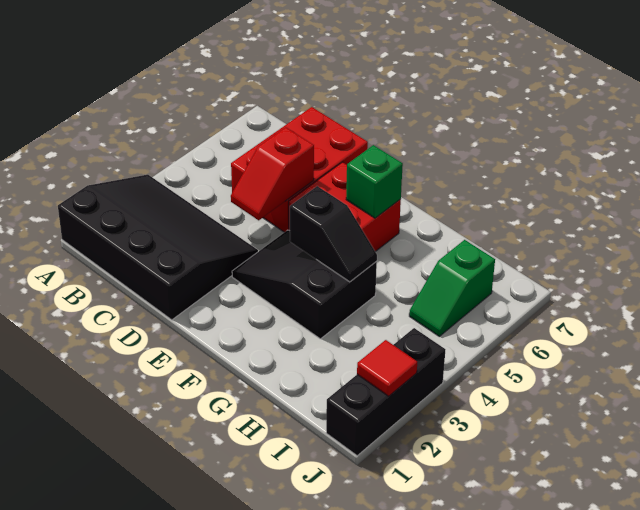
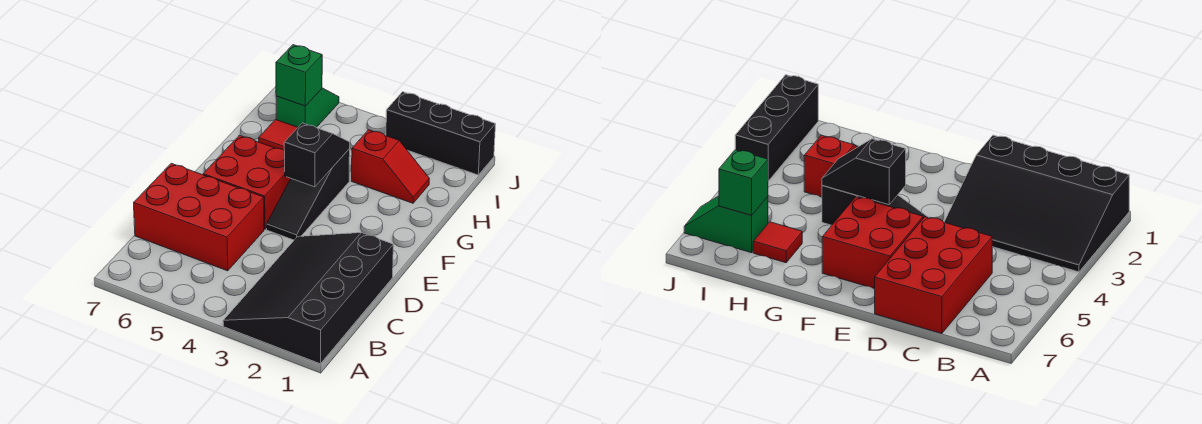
red slope D4:D5 level 2 top 5 -> red slope H2:H3 level 1 top 3
black slope E3:G4 level 1 top G -> black slope E4:G4 level 1 top G
green brick F6 level 2 -> green brick I6 level 2
green slope I5:I6 level 1 top 6 -> green slope I6:J6 level 1 top I
red tile J2 level 2 -> red tile H6 level 1

